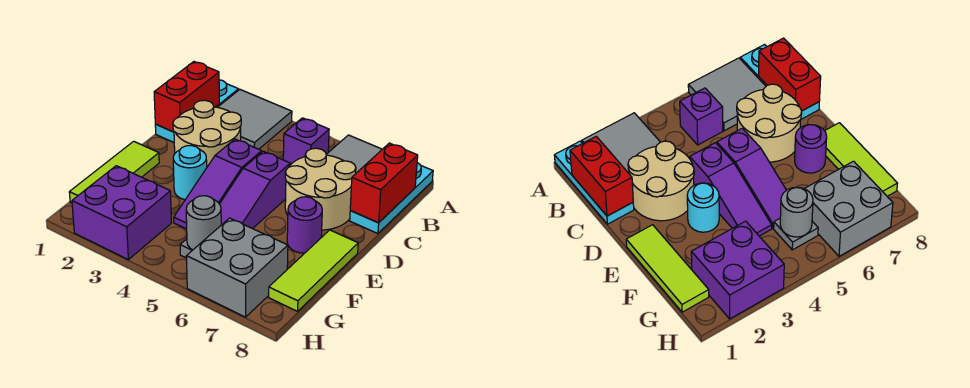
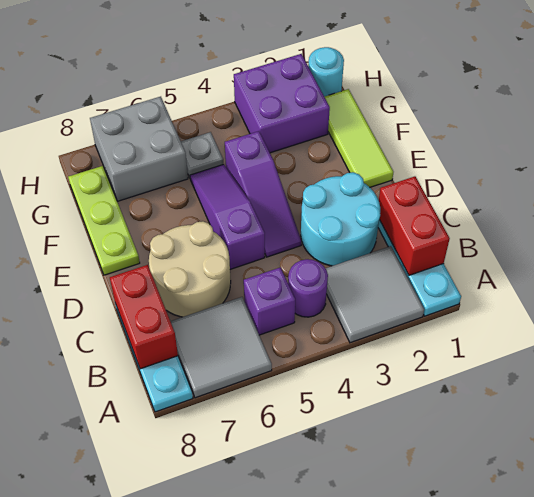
tan round brick C2:D3 level 1 -> cyan round brick C2:D3 level 1
purple slope D4:F4 level 1 top D -> purple slope D4:F4 level 1 top F
cyan round brick E3 level 1 -> cyan round brick H1 level 1
purple round brick E7 level 1 -> purple round brick B4 level 1
lime tile E8:G8 level 1 -> lime plate E8:G8 level 1
grey round brick G5 level 2 -> none

